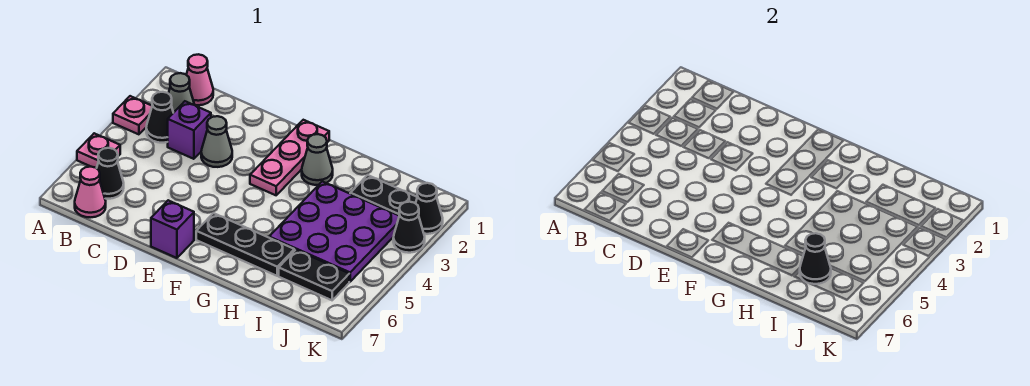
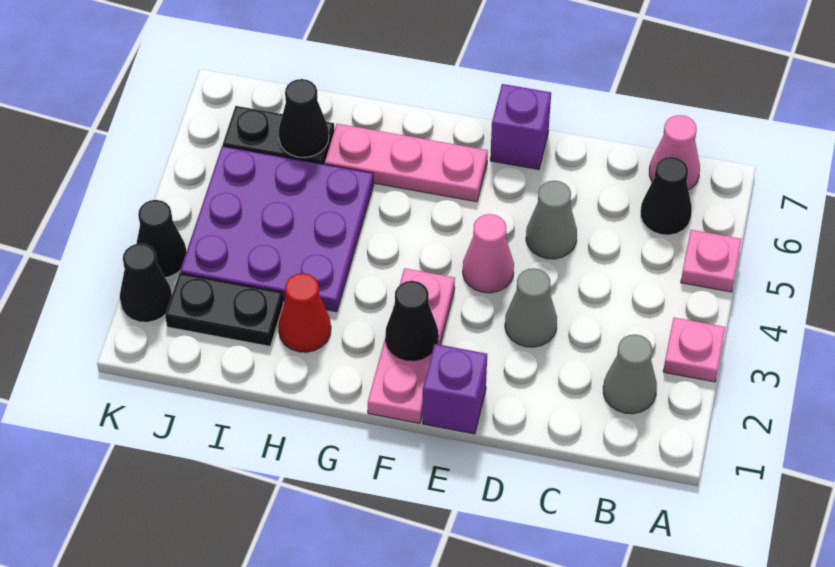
pink cone B1 level 1 -> pink cone E4 level 1
black cone B3 level 1 -> black cone F2 level 2
purple brick C3 level 1 -> purple brick E1 level 1
black plate F6:H6 level 1 -> pink plate F6:H6 level 1
grey cone G2 level 1 -> grey cone D5 level 1
none -> red cone H2 level 1

